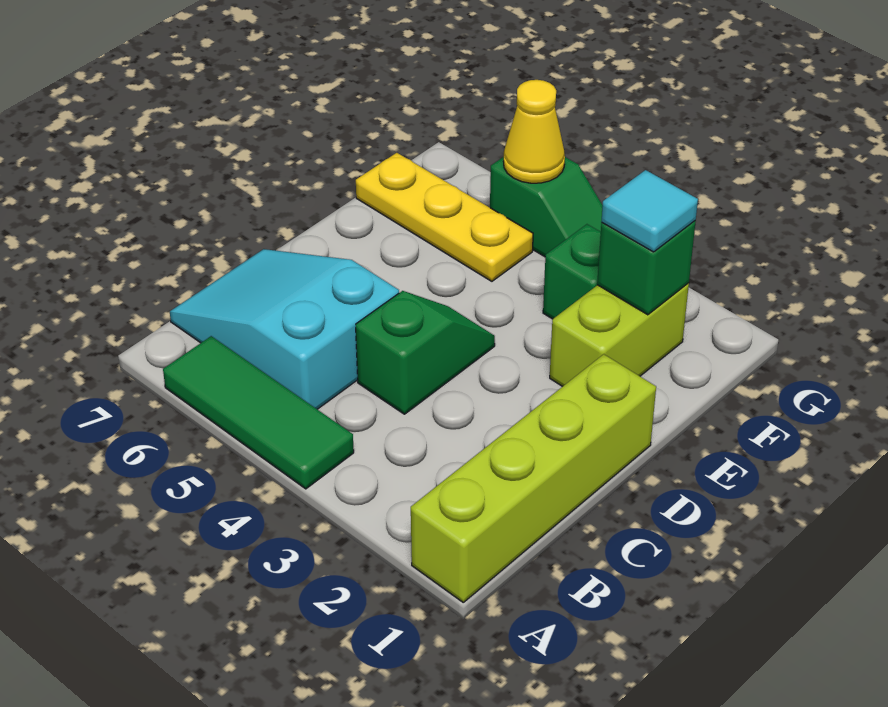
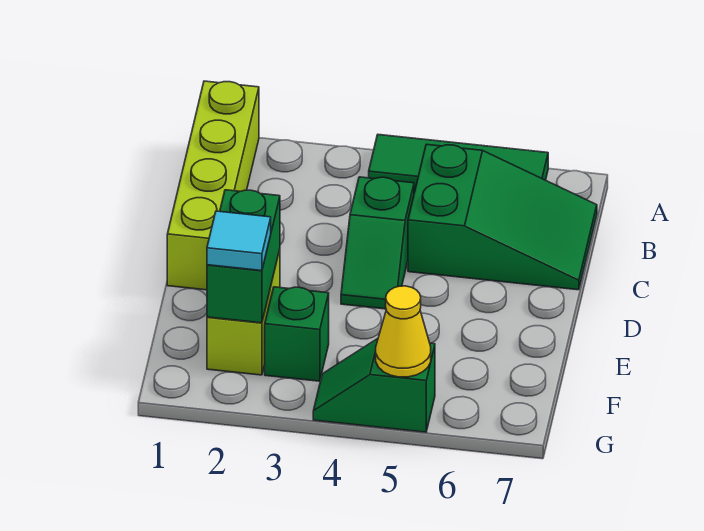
cyan slope B5:C7 level 1 top 5 -> green slope B5:C7 level 1 top 5
green brick F2 level 2 -> green brick E2:F2 level 2
yellow plate F5:F7 level 1 -> none

